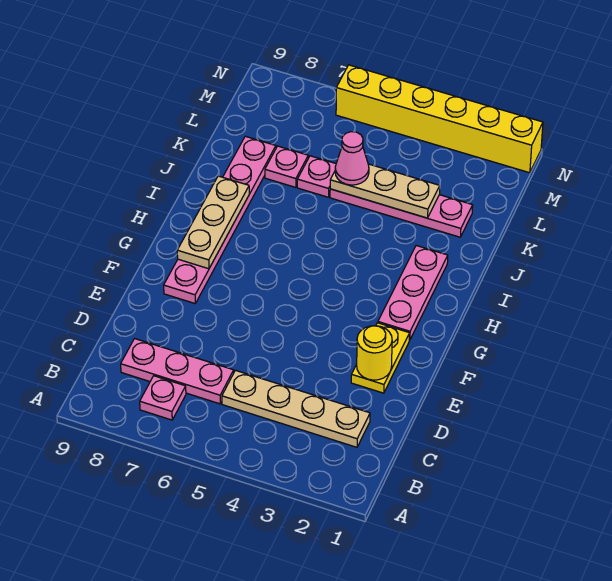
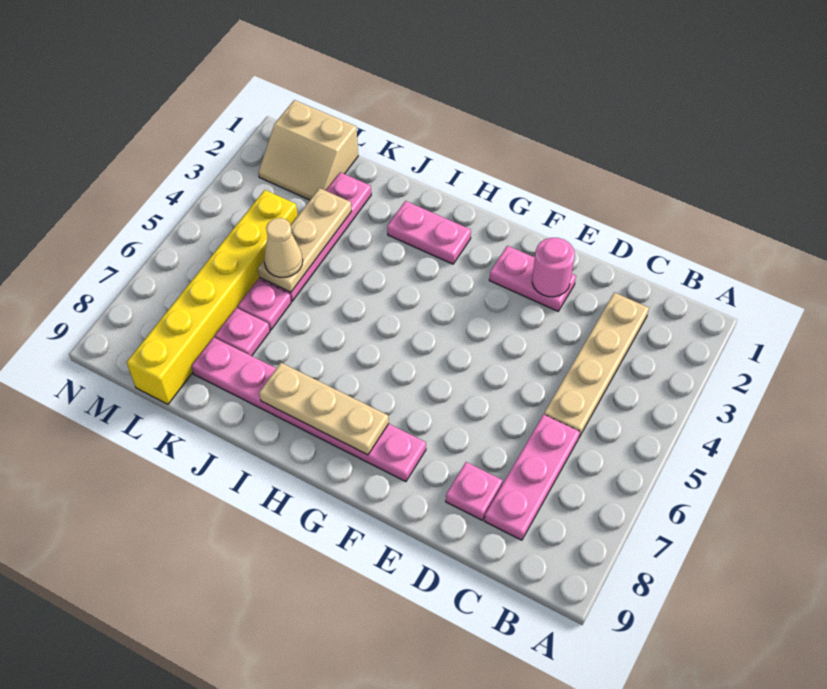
pink plate B7 level 1 -> pink plate D8 level 1
yellow plate E2:F2 level 1 -> pink plate E2:F2 level 1
yellow round brick E2 level 2 -> pink round brick E2 level 2
pink plate G2:I2 level 1 -> pink plate H2:I2 level 1
pink cone K5 level 3 -> tan cone K5 level 3
none -> tan slope L1:M2 level 1 top 1
yellow brick N1:N6 level 1 -> yellow brick L4:L9 level 1

